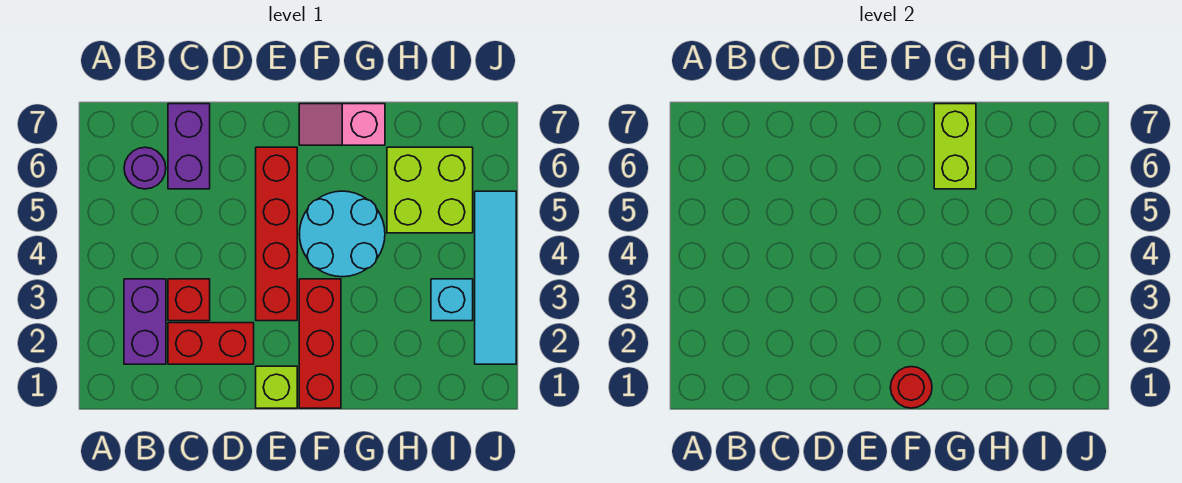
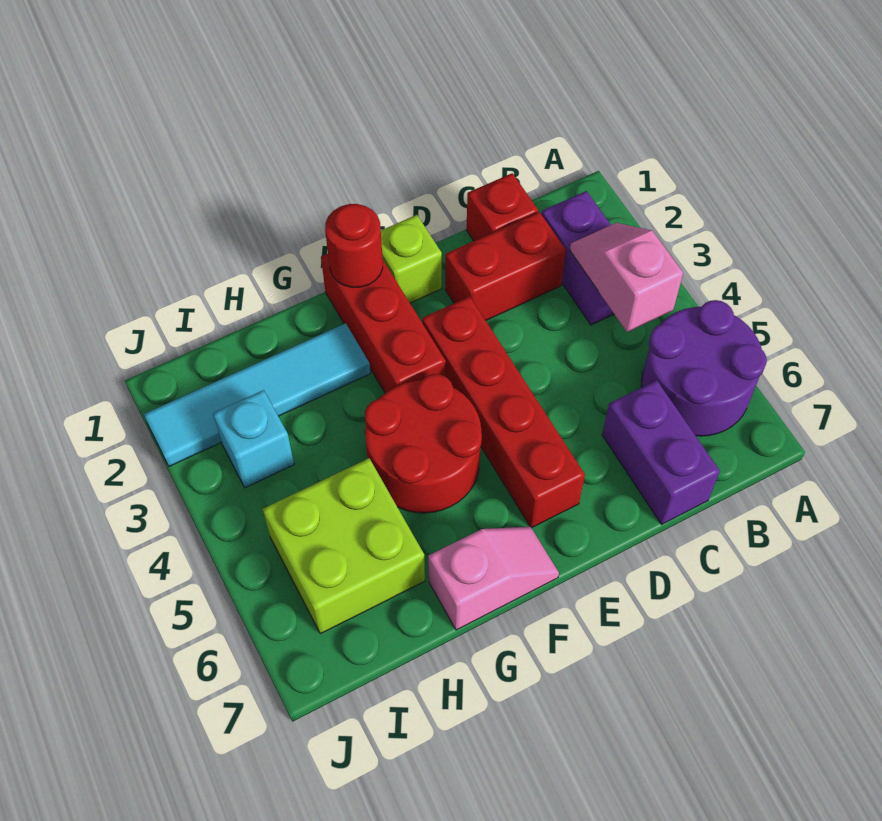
none -> pink slope B3:B4 level 2 top 4
purple round brick B6 level 1 -> purple round brick A5:B6 level 1
red brick C3 level 1 -> red brick C1 level 1
cyan round brick F4:G5 level 1 -> red round brick F4:G5 level 1
lime brick G6:G7 level 2 -> none
cyan tile J2:J5 level 1 -> cyan tile G2:J2 level 1

